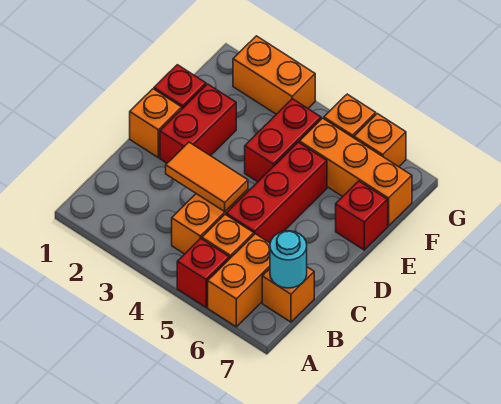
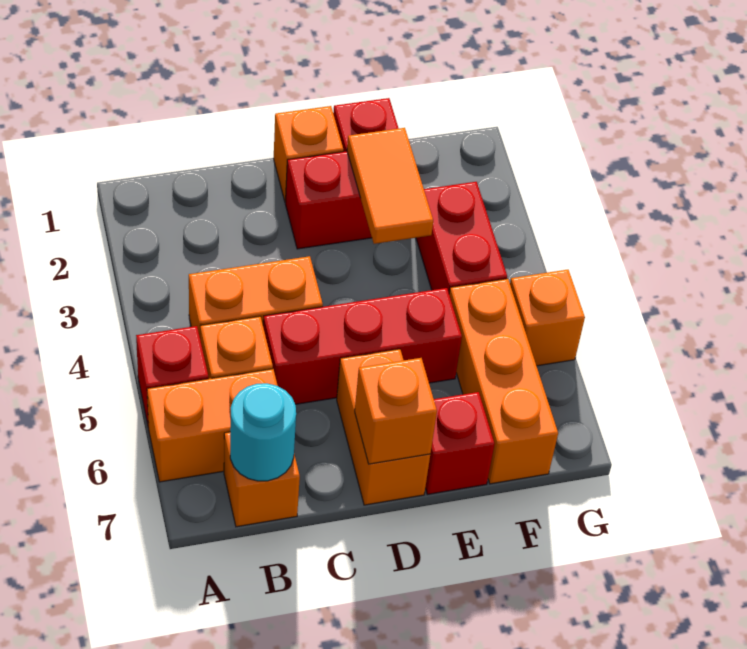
orange tile C3:C4 level 2 -> orange tile E2:E3 level 2
red brick E4:F4 level 1 -> red brick F3:F4 level 1
orange brick G2:G3 level 1 -> orange brick D6:D7 level 1
orange brick G6 level 1 -> orange brick D7 level 2

